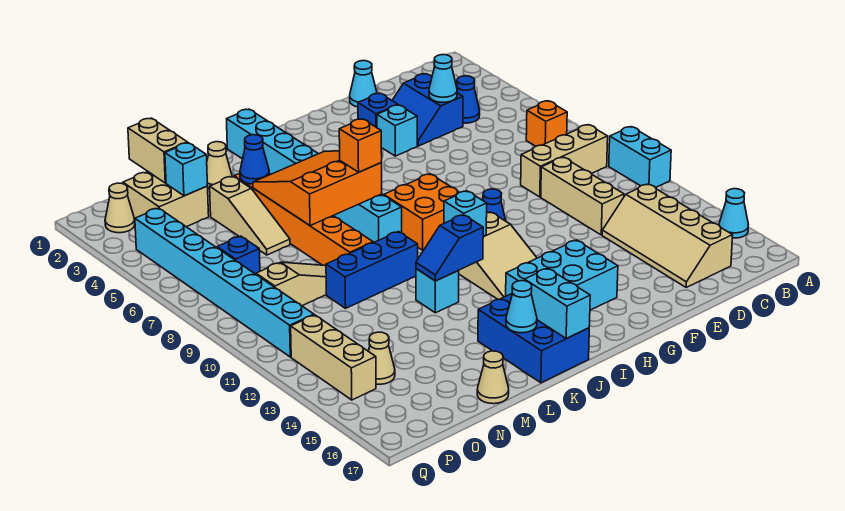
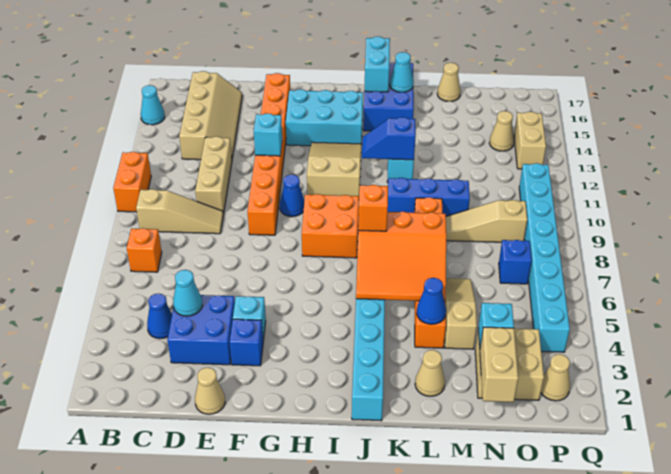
cyan brick A10:A11 level 1 -> orange brick A10:A11 level 1
tan brick B9:D9 level 1 -> tan slope B9:D9 level 1 top B
blue slope D3:E4 level 1 top D -> blue brick D3:E4 level 1
cyan cone E1 level 1 -> tan cone E1 level 1
none -> orange brick F9:F16 level 1
cyan brick I11 level 2 -> cyan brick F12 level 2
blue slope J12:K12 level 2 top J -> blue slope J12:K12 level 2 top K
tan brick P12:P14 level 1 -> tan brick P13:P14 level 1

